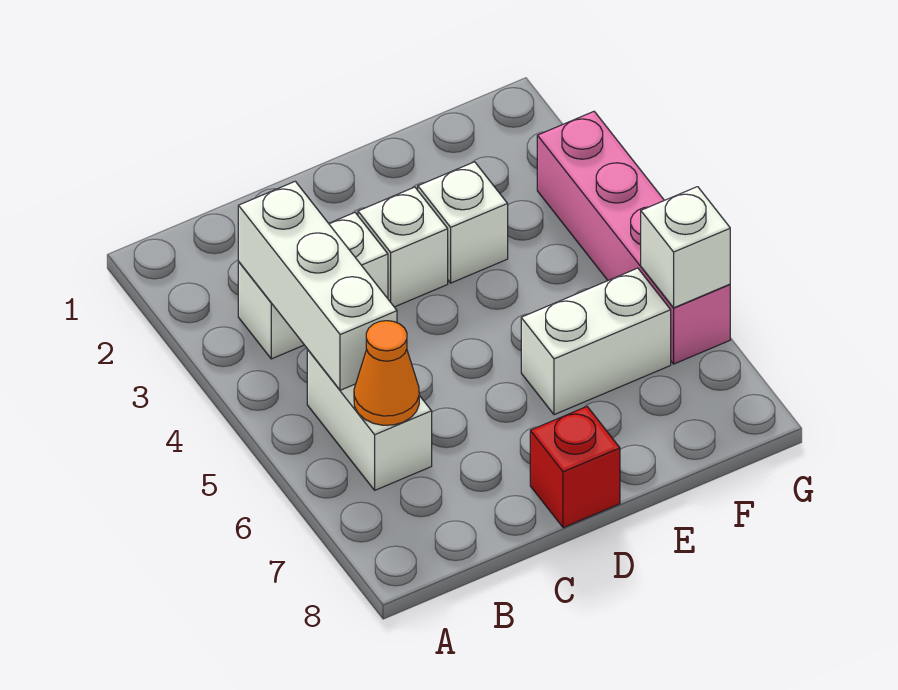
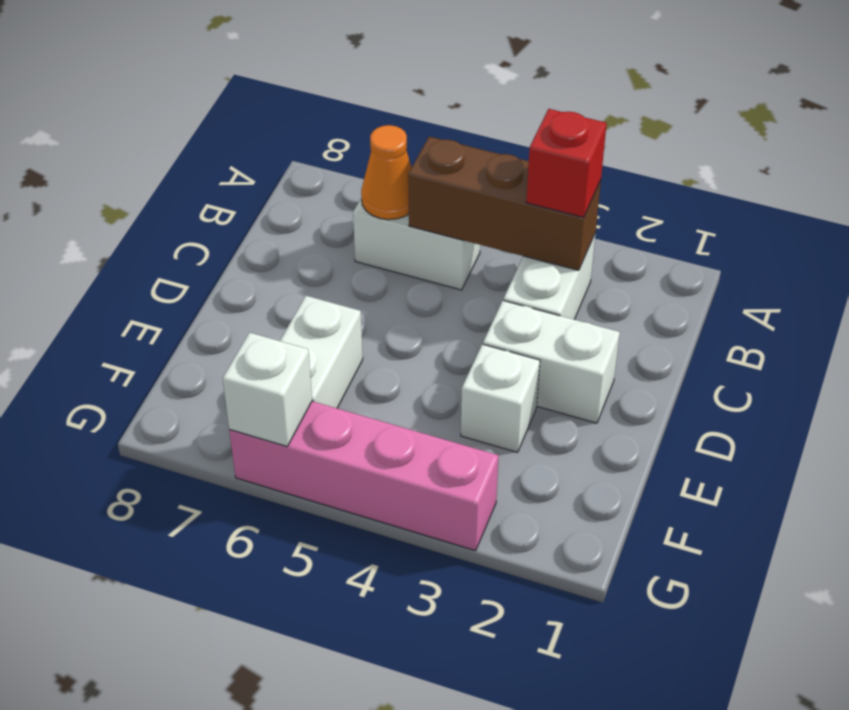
white brick B3:B5 level 2 -> brown brick B3:B5 level 2
white brick D3 level 1 -> white brick D2:D3 level 1
red brick D8 level 1 -> red brick B3 level 3

